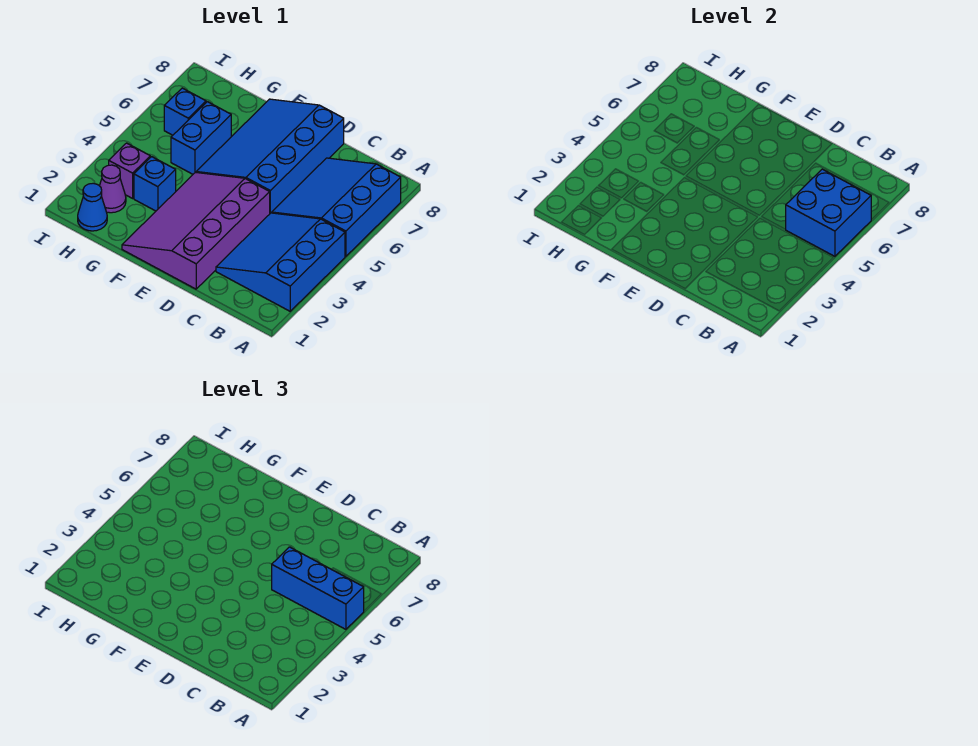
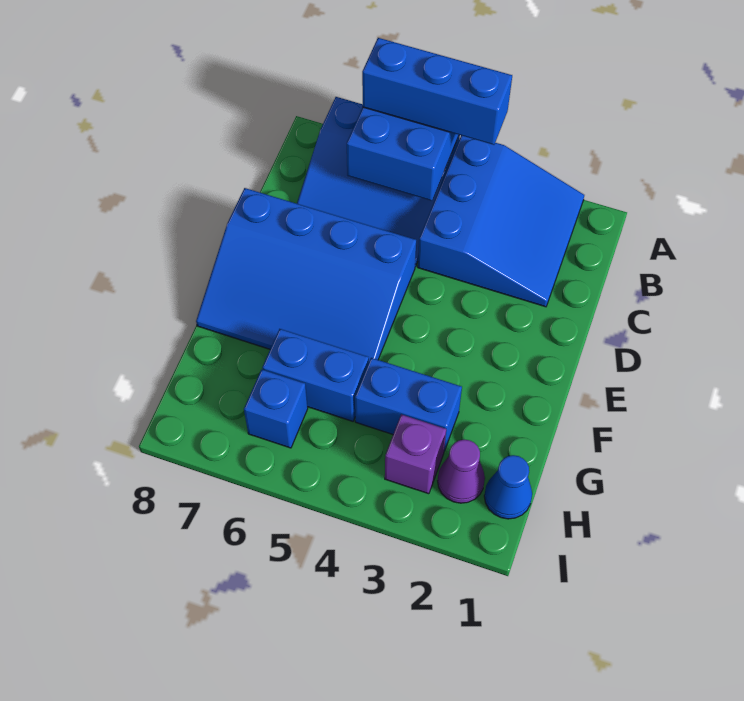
blue slope A2:C4 level 1 top A -> blue slope A2:C4 level 1 top 4
blue brick A5:C5 level 3 -> blue brick A4:A6 level 3
purple slope D1:F4 level 1 top D -> none
blue brick G3 level 1 -> blue brick G3:G4 level 1

